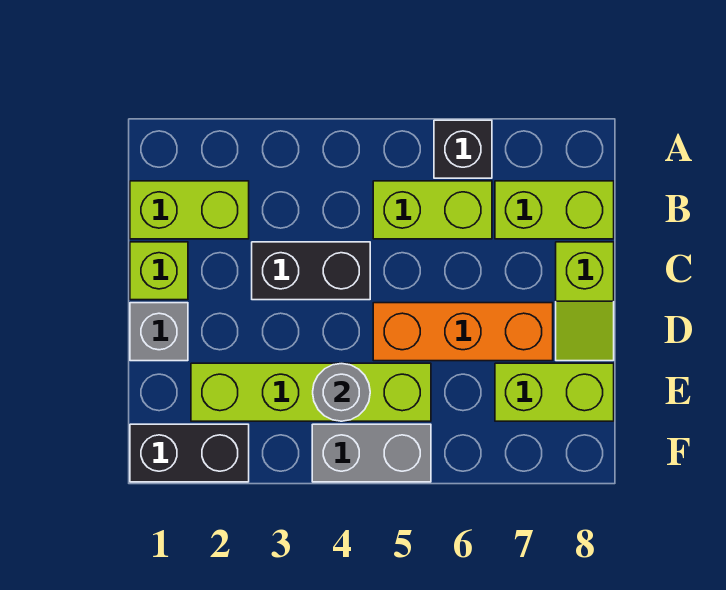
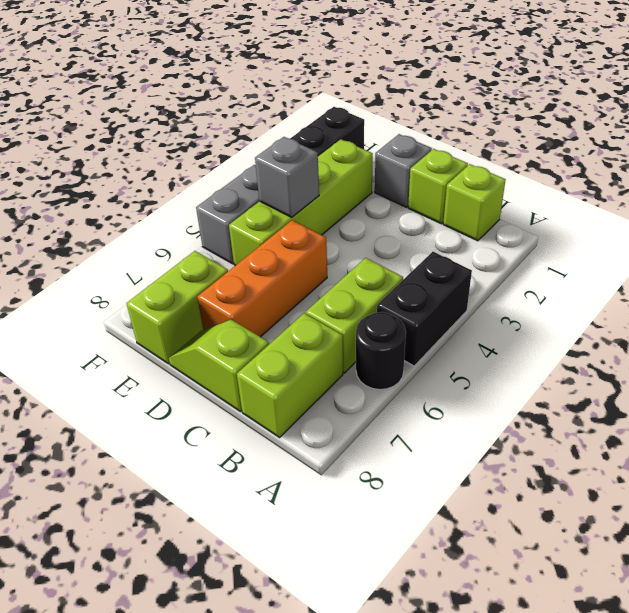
black brick A6 level 1 -> black round brick A6 level 1
lime brick B1:B2 level 1 -> lime brick B1 level 1
black brick C3:C4 level 1 -> black brick A4:A5 level 1
grey round brick E4 level 2 -> grey brick E4 level 2

